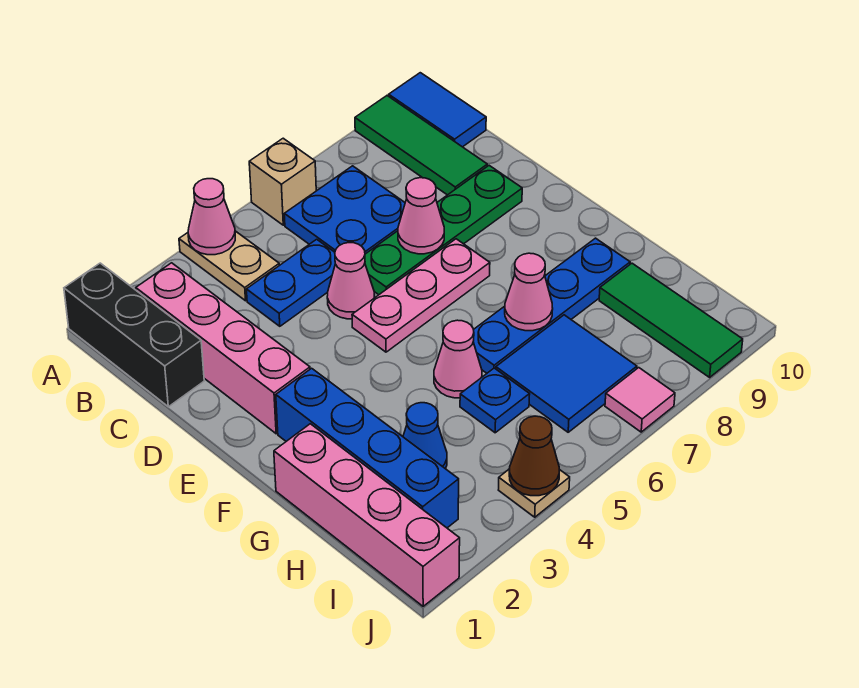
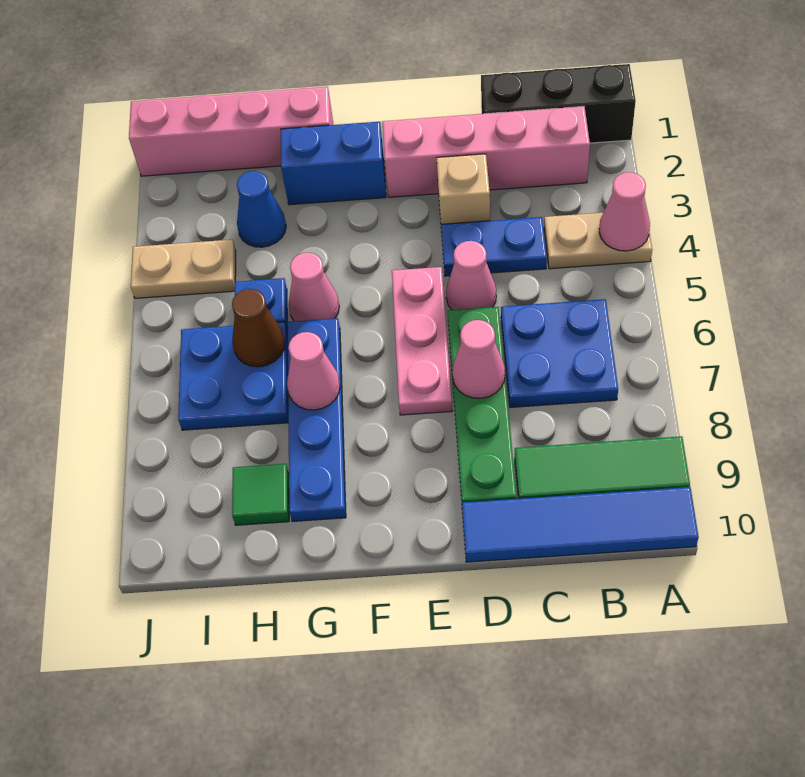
tan brick A6 level 1 -> tan brick D3 level 1
blue tile A10:B10 level 1 -> blue tile A10:D10 level 1
blue plate C4:C5 level 1 -> blue plate C4:D4 level 1
blue brick F2:I2 level 1 -> blue brick F2:G2 level 1
blue tile H6:I7 level 1 -> blue plate H6:I7 level 1
green tile H9:J9 level 1 -> green tile H9 level 1
tan plate J4 level 1 -> tan plate I4:J4 level 1
brown cone J4 level 2 -> brown cone H6 level 2
pink tile J7 level 1 -> none

